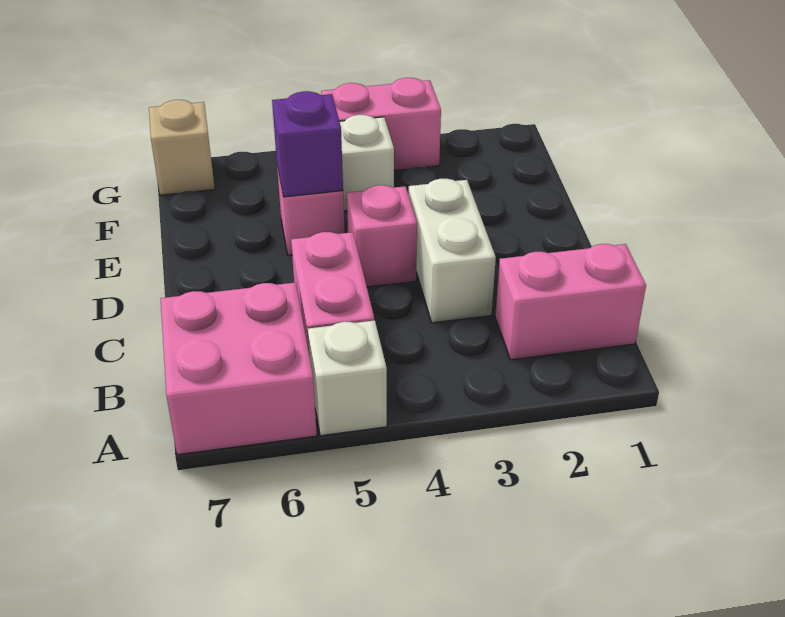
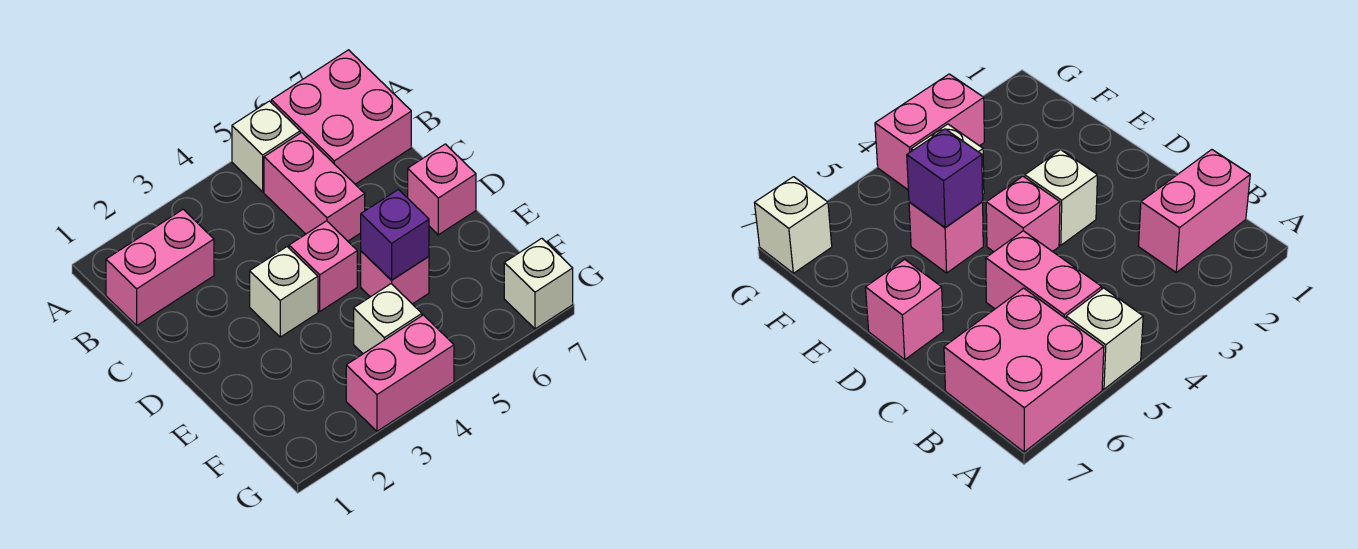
white brick C3:D3 level 1 -> white brick D3 level 1
none -> pink brick D7 level 1
tan brick G7 level 1 -> white brick G7 level 1

